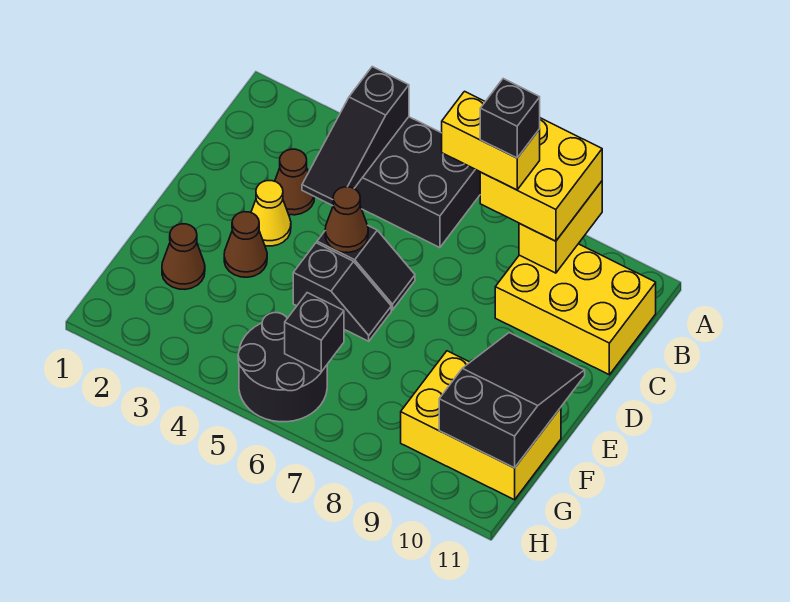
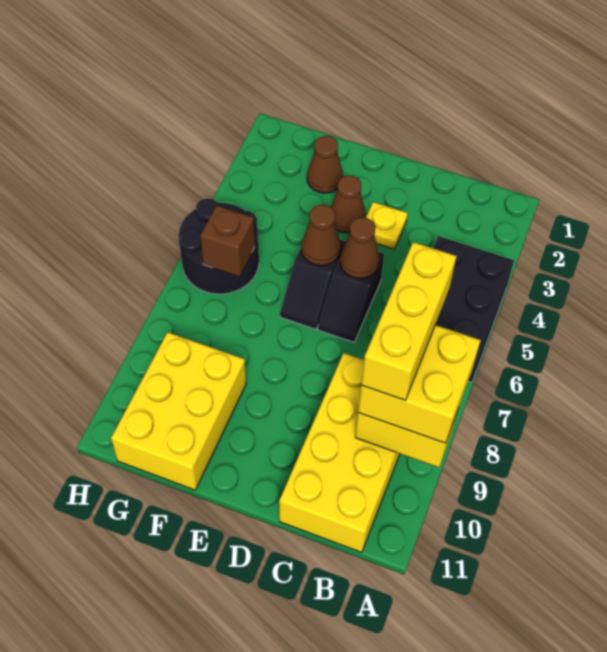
black slope A4:C4 level 2 top A -> none
yellow brick B7:B8 level 4 -> yellow brick B7:B9 level 4
black brick B8 level 5 -> none
yellow brick B9:C11 level 1 -> yellow brick B8:C11 level 1
brown cone C3 level 1 -> brown cone E5 level 2
yellow cone D3 level 1 -> yellow plate D3 level 1
black slope E10:G11 level 2 top G -> none
black brick G6 level 2 -> brown brick G6 level 2

